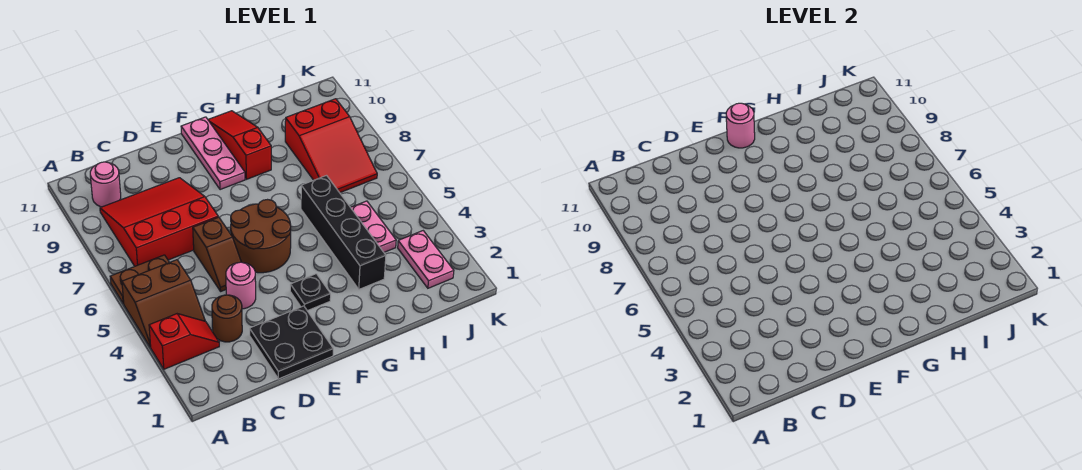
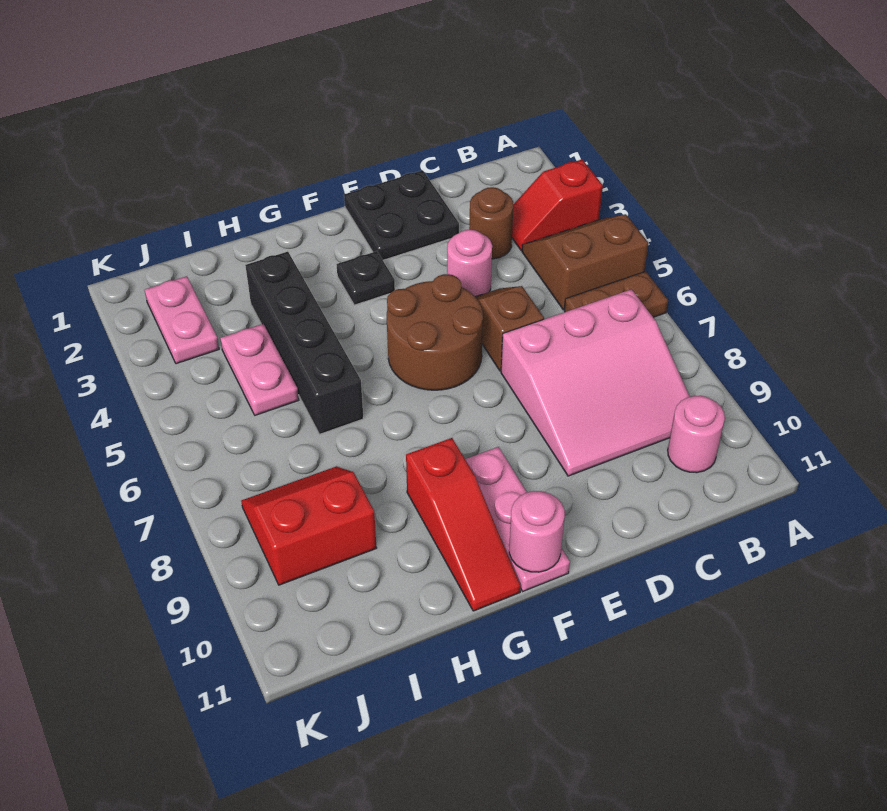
red slope B7:D9 level 1 top 7 -> pink slope B7:D9 level 1 top 7
red slope I7:J9 level 1 top 9 -> red slope I8:J9 level 1 top 9

